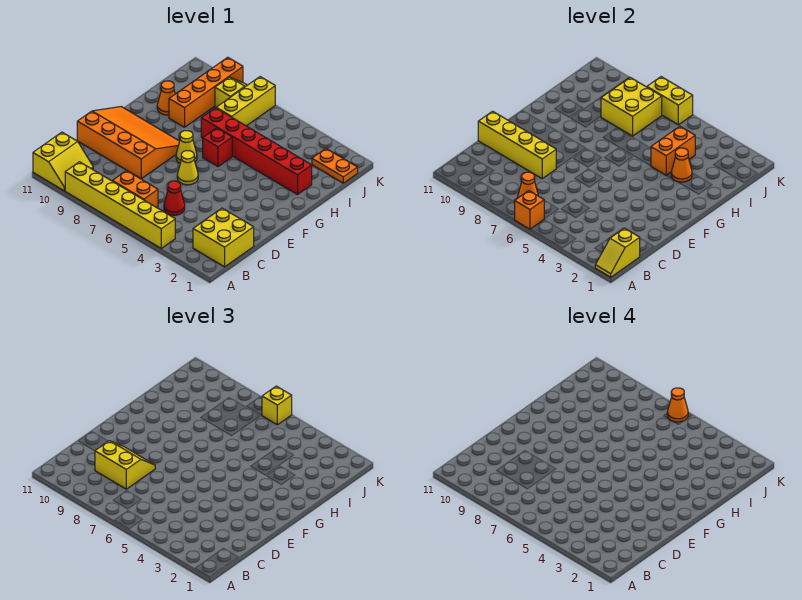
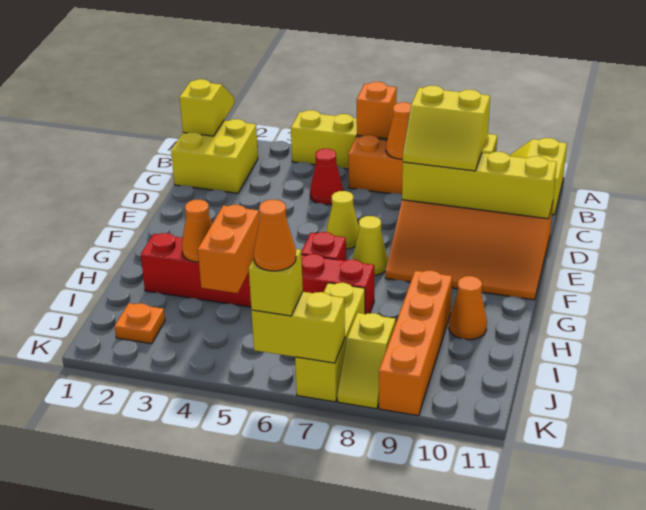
yellow brick I7:J8 level 2 -> none
orange plate J1:J2 level 1 -> orange plate J2 level 1

